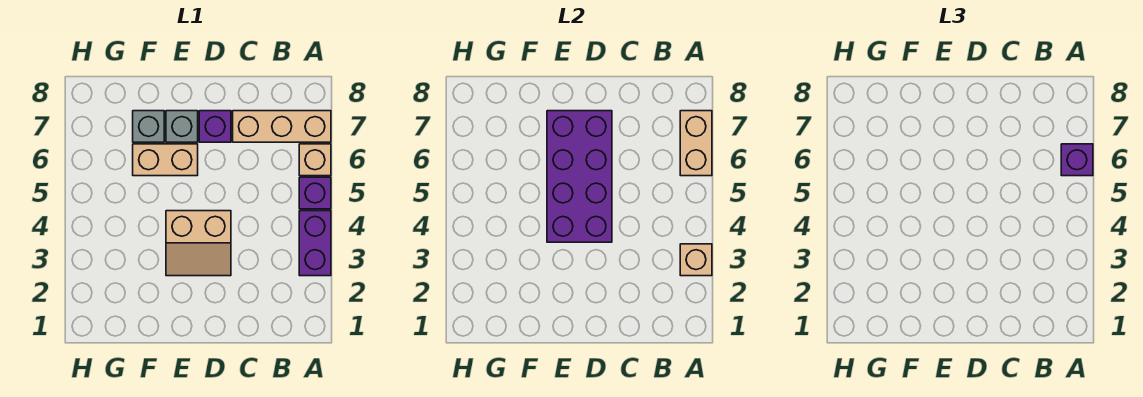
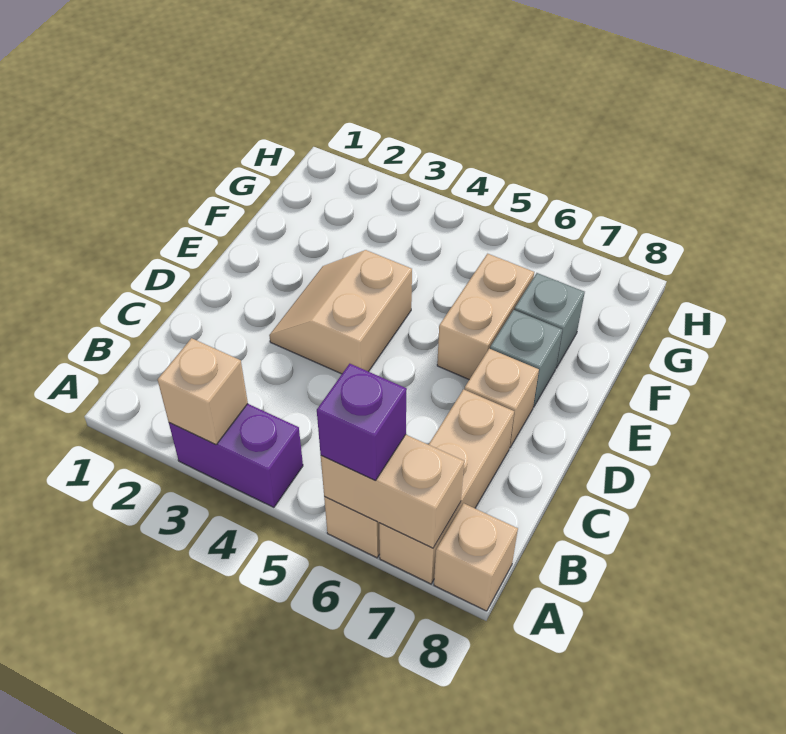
purple brick A5 level 1 -> none
none -> tan brick A8 level 1
purple brick D4:E7 level 2 -> none
purple brick D7 level 1 -> tan brick D7 level 1

